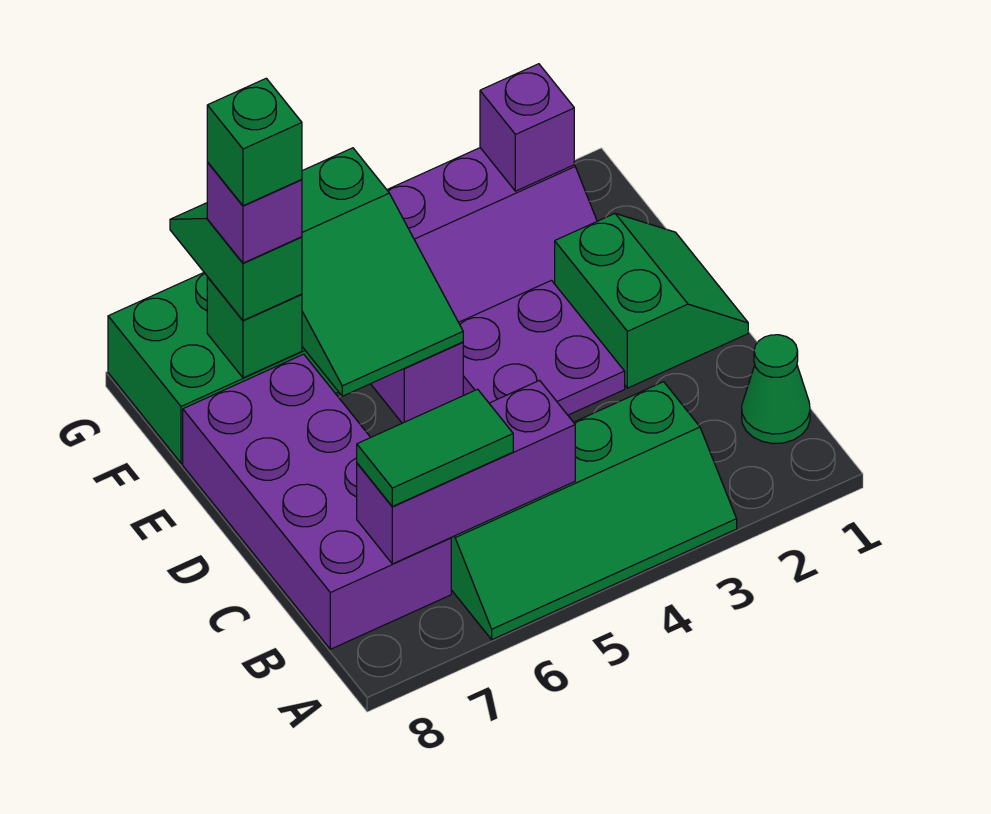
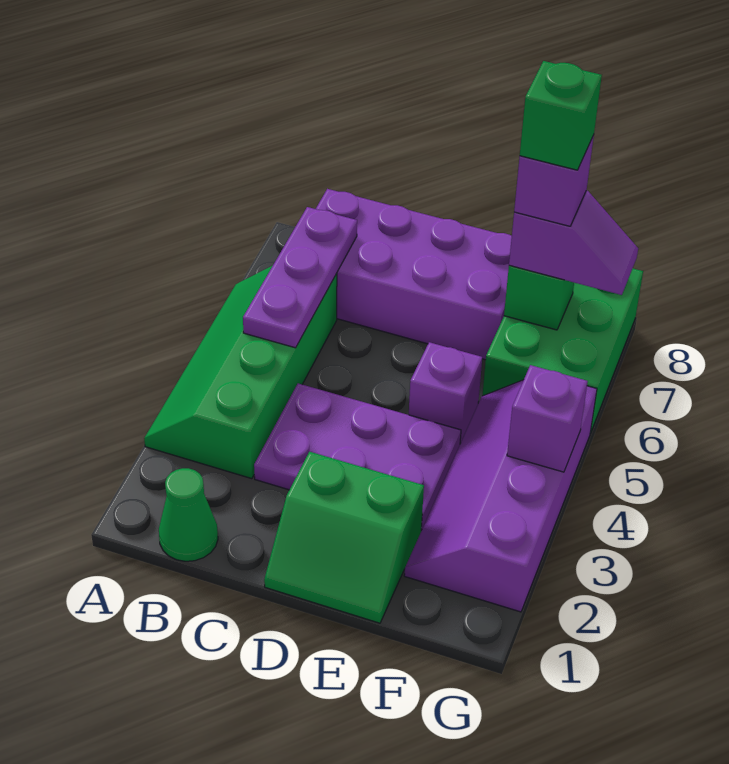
purple brick B5:B7 level 2 -> purple plate B5:B7 level 2
green tile B6:B7 level 3 -> none
purple plate D3:E4 level 1 -> purple plate C3:E4 level 1
green slope E5:G6 level 2 top G -> none
green slope F7:G7 level 3 top F -> purple slope F7:G7 level 3 top F
purple brick G2 level 2 -> purple brick G4 level 2

